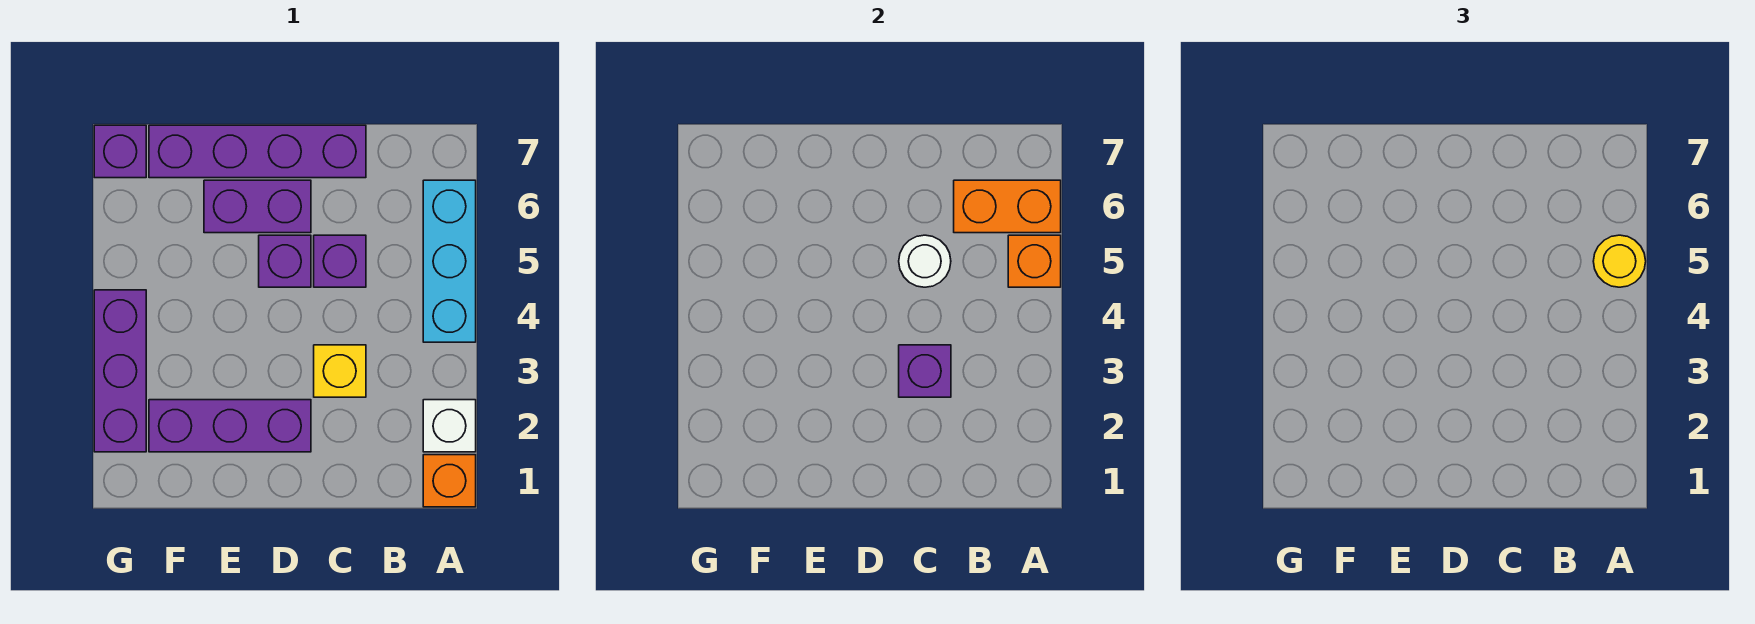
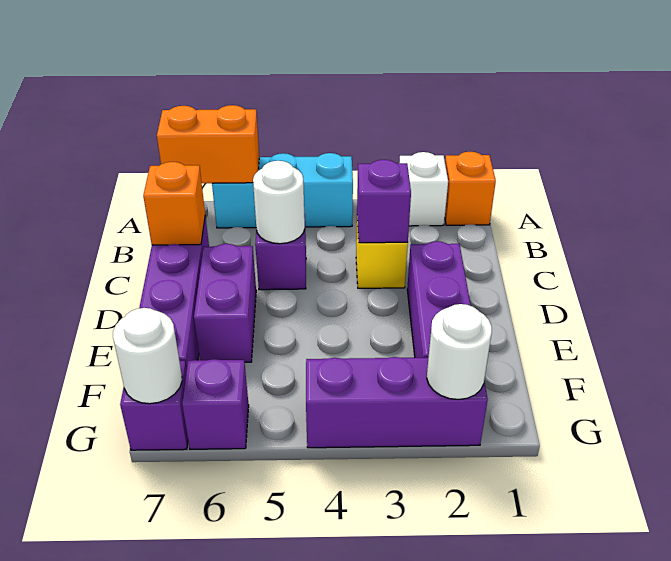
orange brick A5 level 2 -> orange brick C7 level 2
yellow round brick A5 level 3 -> none
orange brick A6:B6 level 2 -> orange brick A6:A7 level 2
purple brick D5 level 1 -> purple brick G6 level 1
none -> white round brick G2 level 2
none -> white round brick G7 level 2

